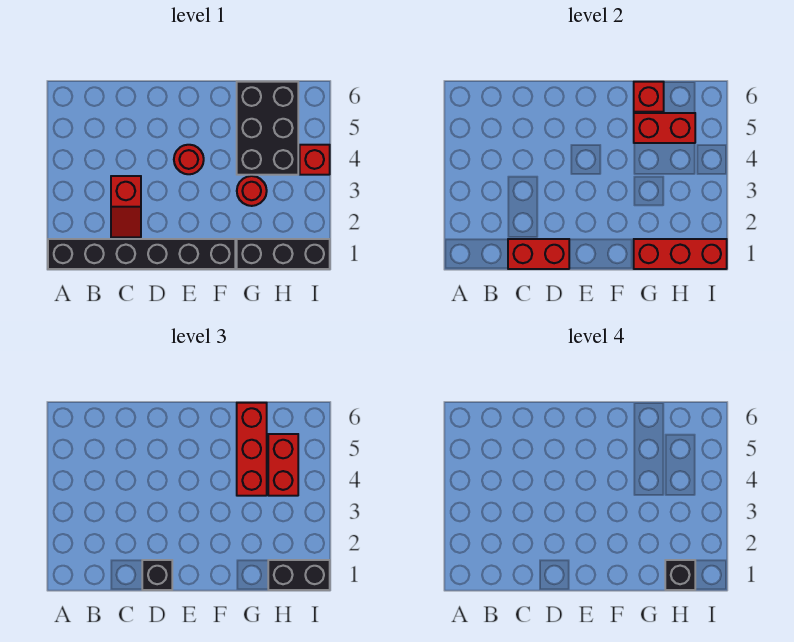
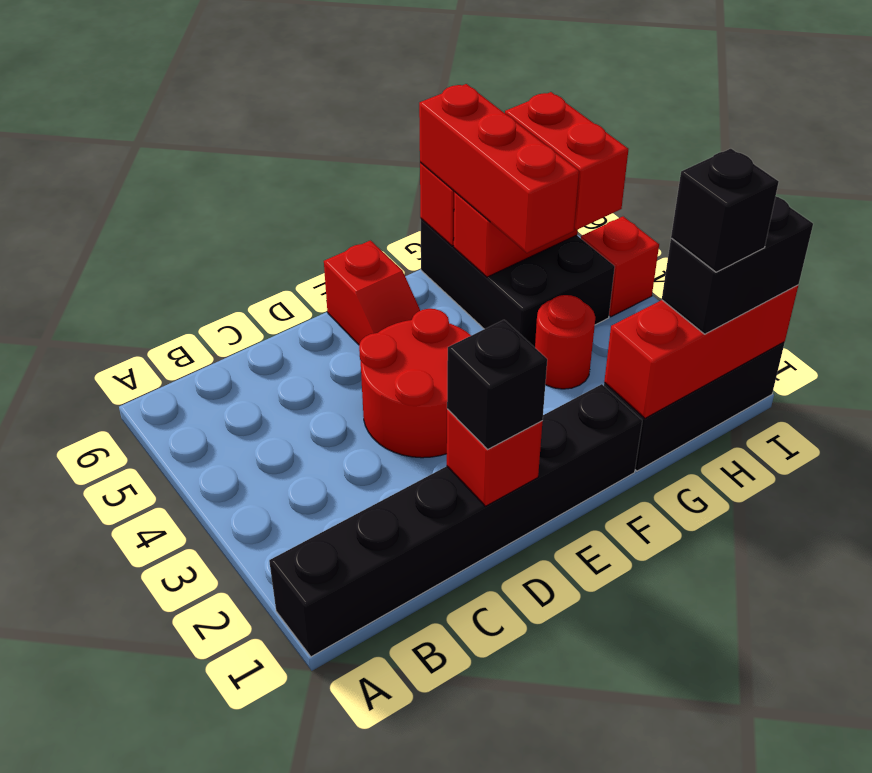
red brick C1:D1 level 2 -> red brick D1 level 2
red slope C2:C3 level 1 top 3 -> red slope E5:E6 level 1 top 6
red round brick E4 level 1 -> red round brick D3:E4 level 1

